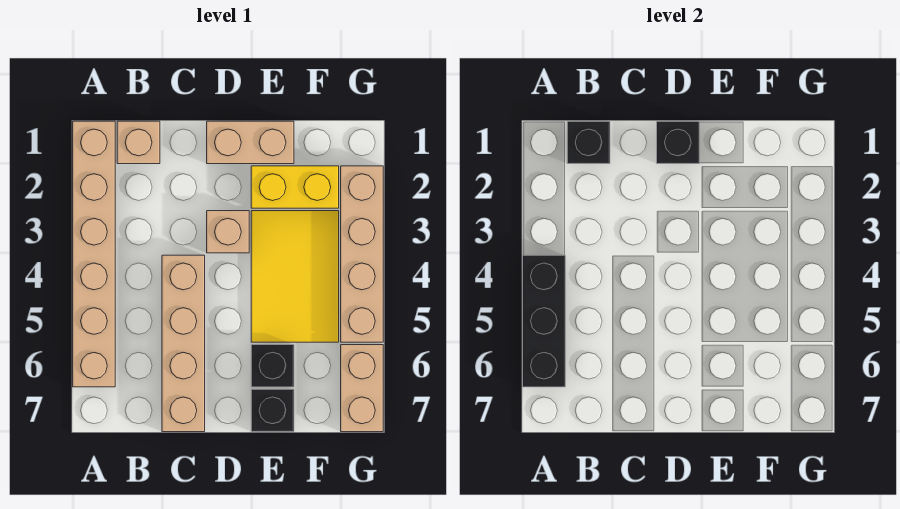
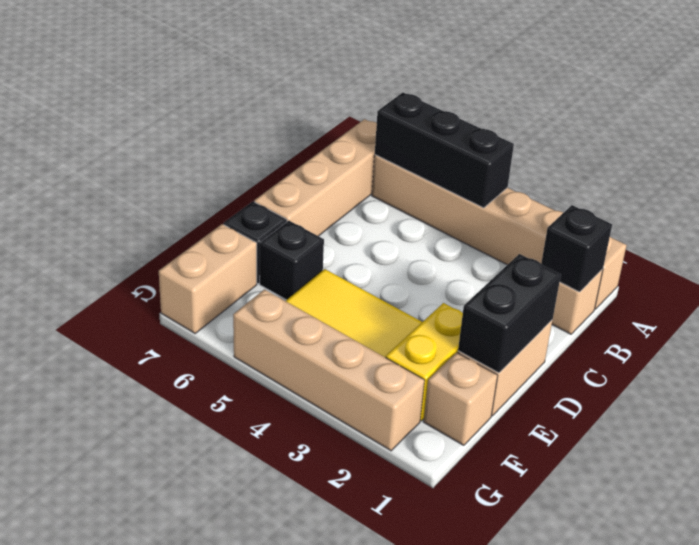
tan brick C4:C7 level 1 -> tan brick A7:D7 level 1
black brick D1 level 2 -> black brick D1:E1 level 2
tan brick D3 level 1 -> tan brick F1 level 1
tan brick G6:G7 level 1 -> tan brick F7:G7 level 1

